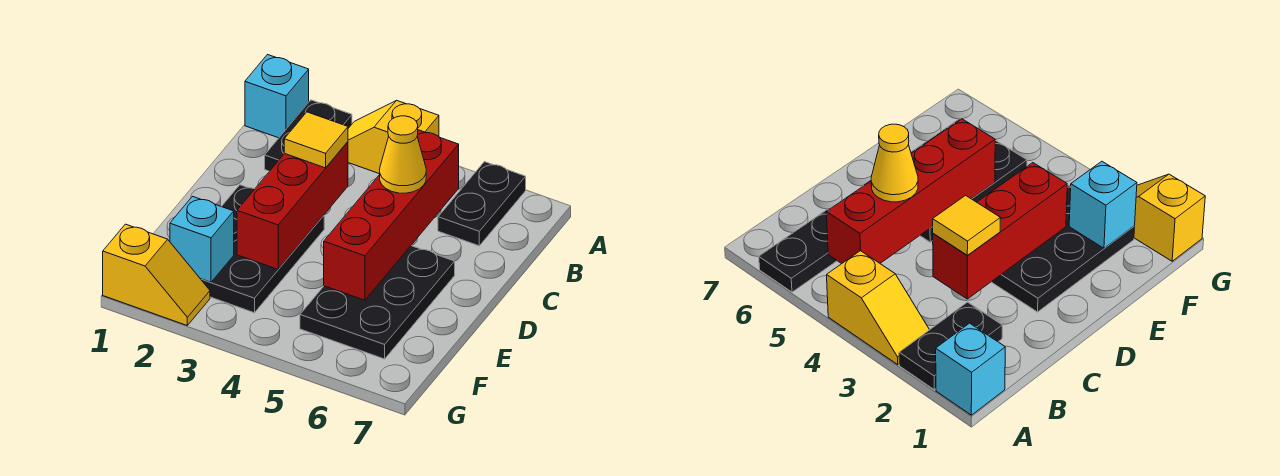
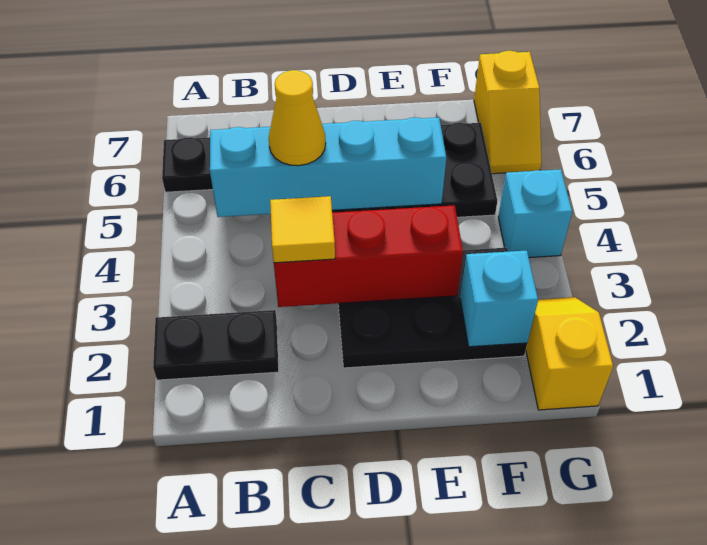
cyan brick A1 level 1 -> cyan brick G4 level 1
yellow slope A3:A4 level 1 top 4 -> yellow slope G6:G7 level 1 top 7
red brick B5:E5 level 2 -> cyan brick B5:E5 level 2

